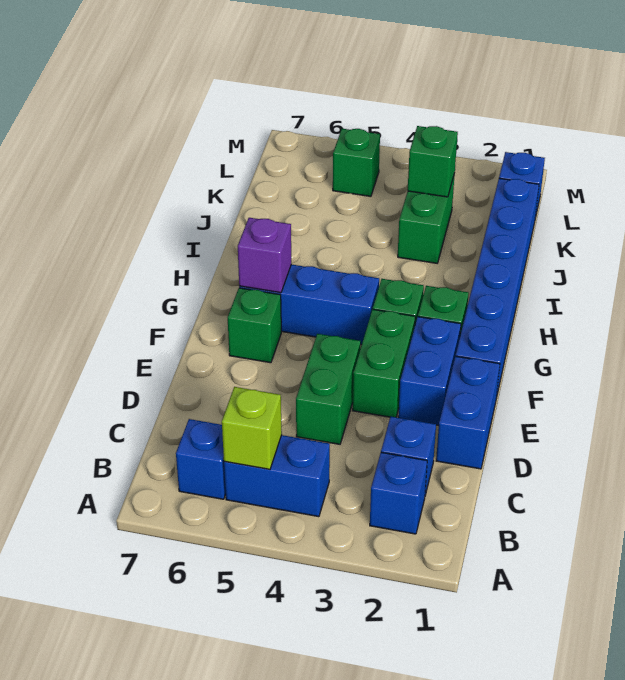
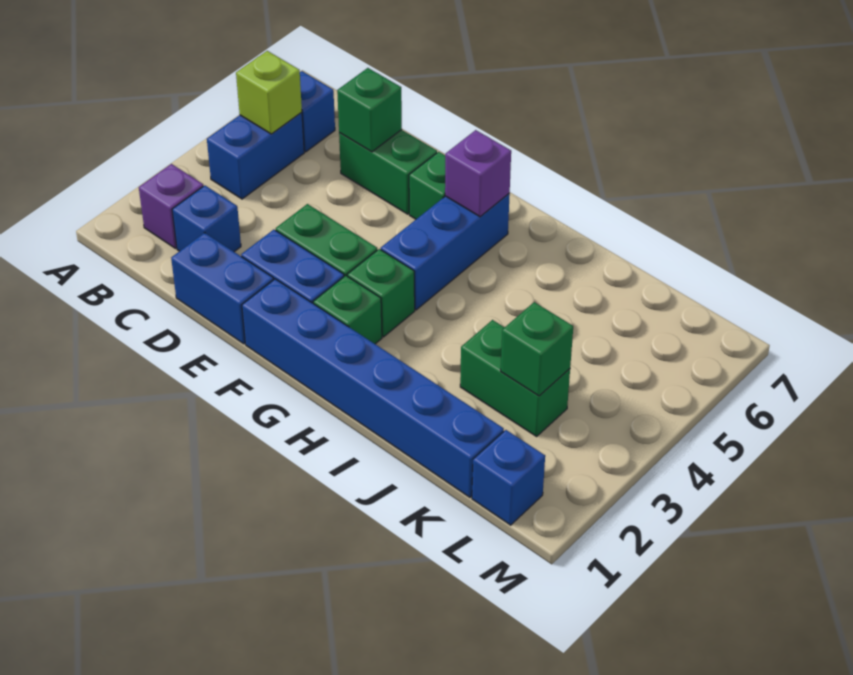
blue brick B2 level 1 -> purple brick B2 level 1
green brick D4:E4 level 1 -> green brick D6:E6 level 1
green brick L5 level 1 -> green brick D6 level 2

